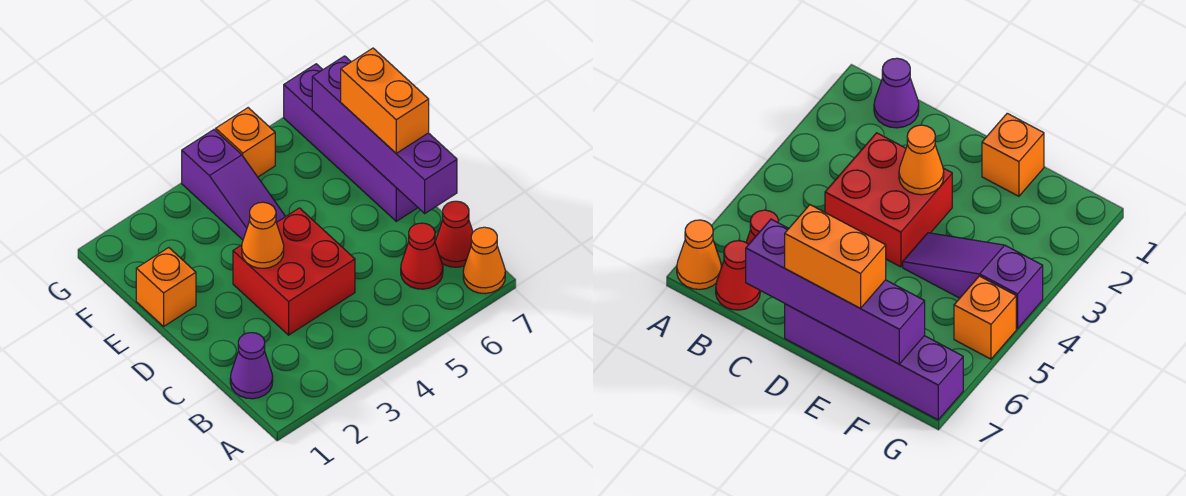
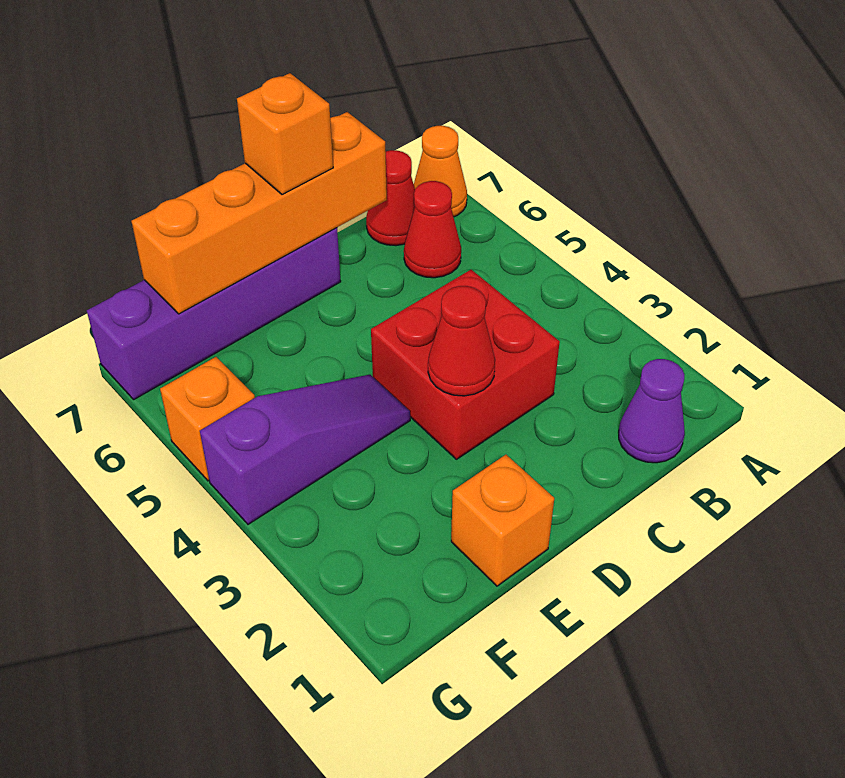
purple brick C7:F7 level 2 -> orange brick C7:F7 level 2
orange cone D3 level 2 -> red cone D3 level 2
orange brick D7:E7 level 3 -> orange brick D7 level 3

